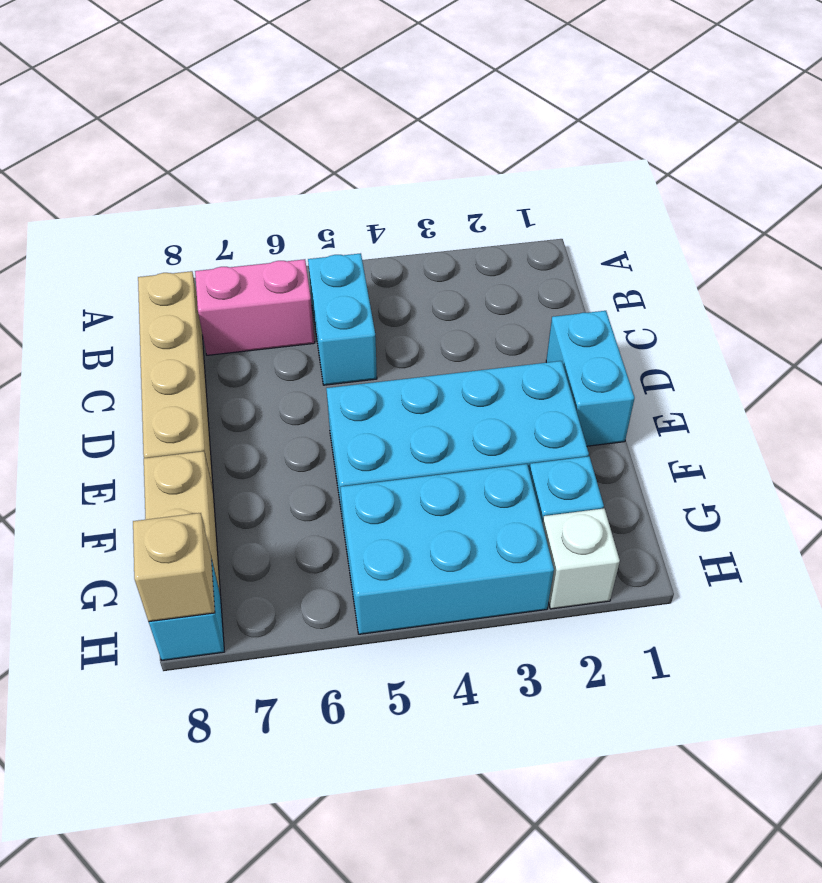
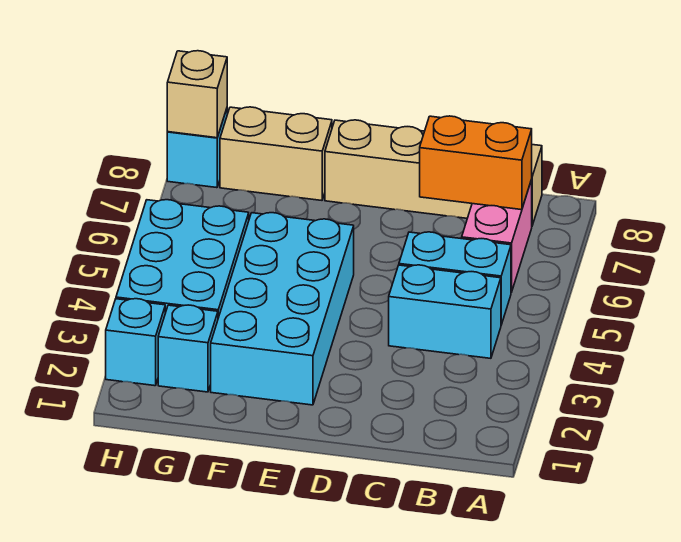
none -> orange brick B7:C7 level 2
cyan brick D1:E1 level 1 -> cyan brick B4:C4 level 1
white brick H2 level 1 -> cyan brick H2 level 1

